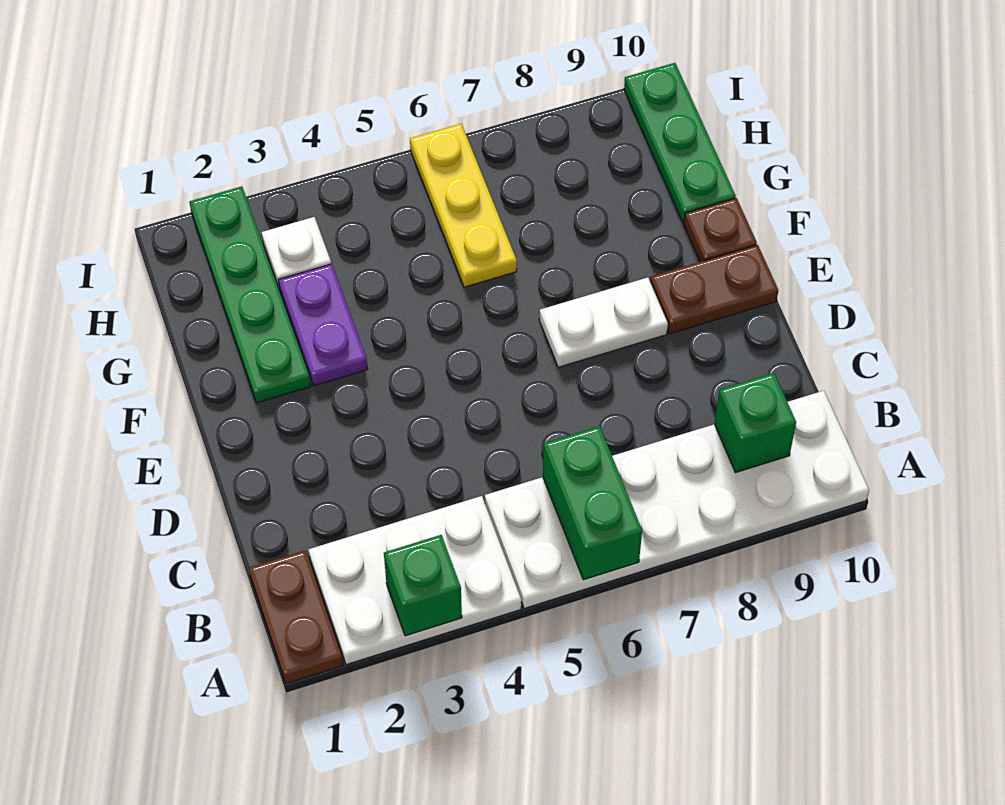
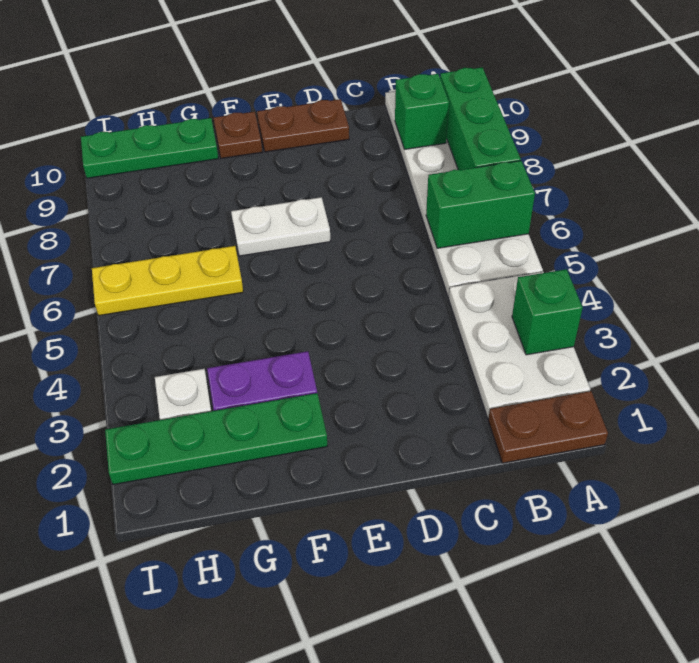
none -> green brick A7:A9 level 2
white plate E7:E8 level 1 -> white plate E7:F7 level 1
brown plate E9:E10 level 1 -> brown plate D10:E10 level 1

